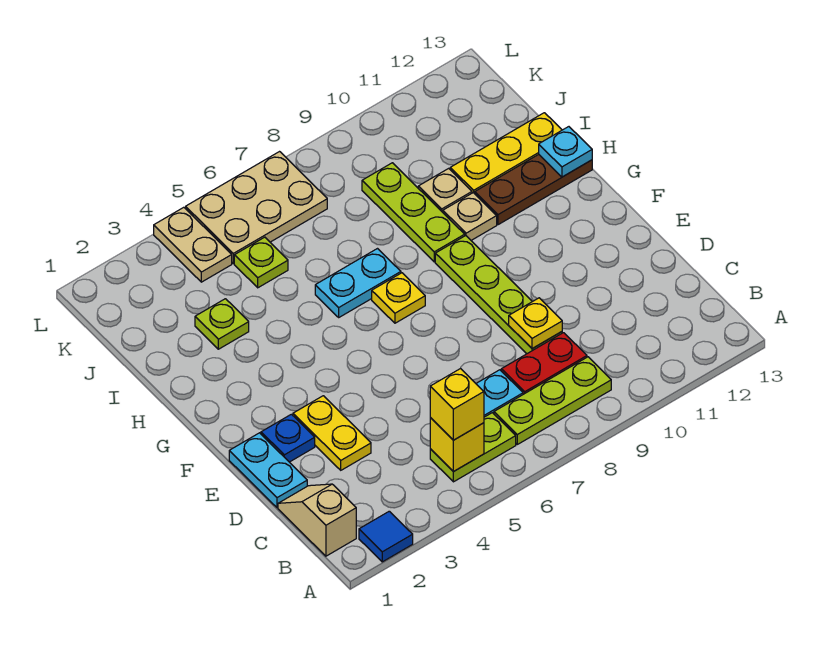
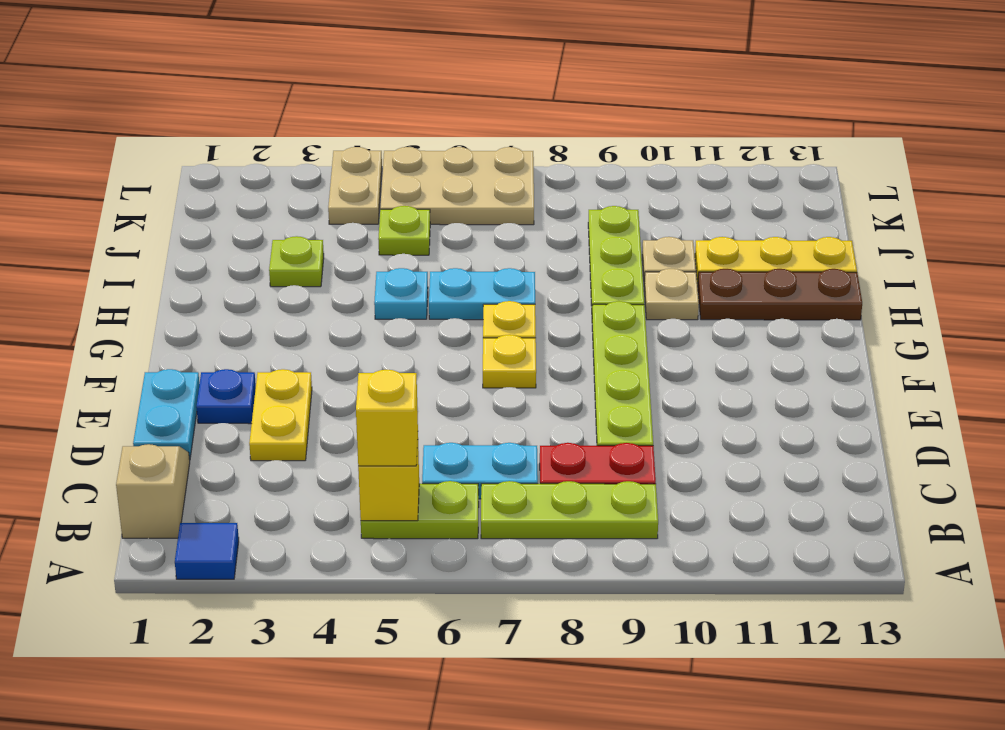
yellow plate D9 level 2 -> yellow plate F7 level 1
cyan plate H13 level 2 -> cyan plate H5 level 1

